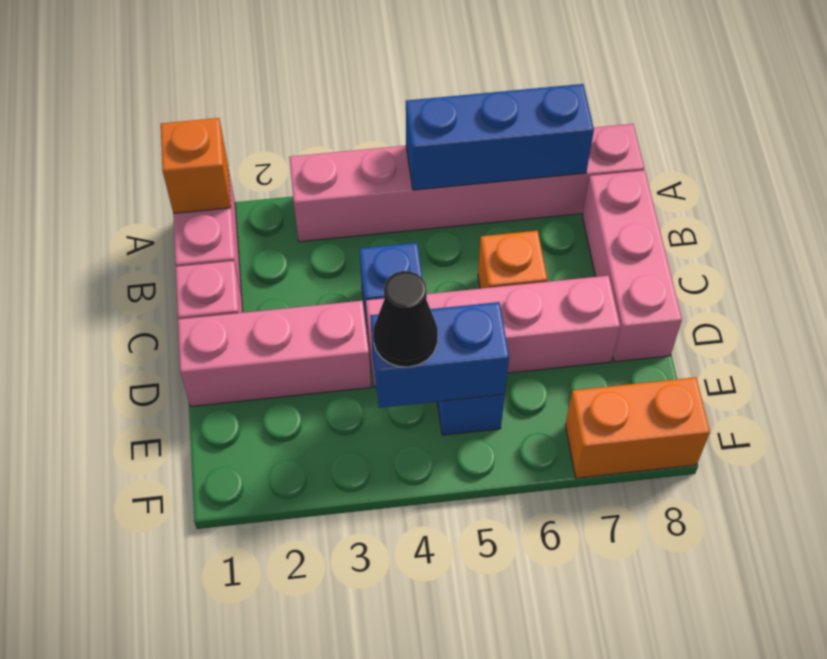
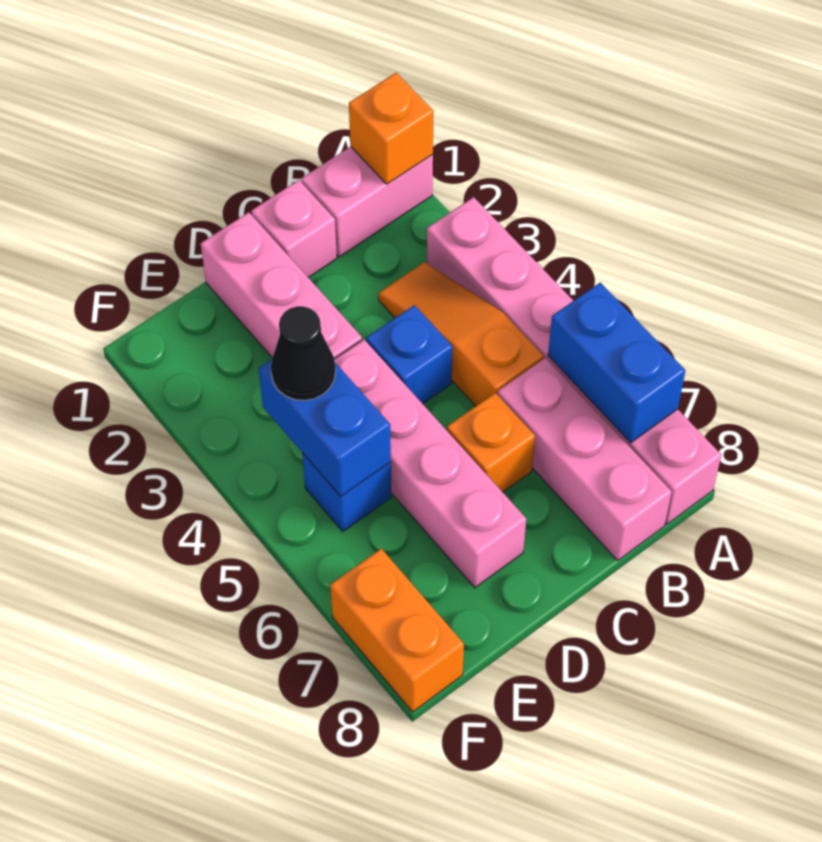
blue brick A5:A7 level 2 -> blue brick A6:A7 level 2
none -> orange slope B3:B5 level 1 top 5
pink brick B8:D8 level 1 -> pink brick B6:B8 level 1

